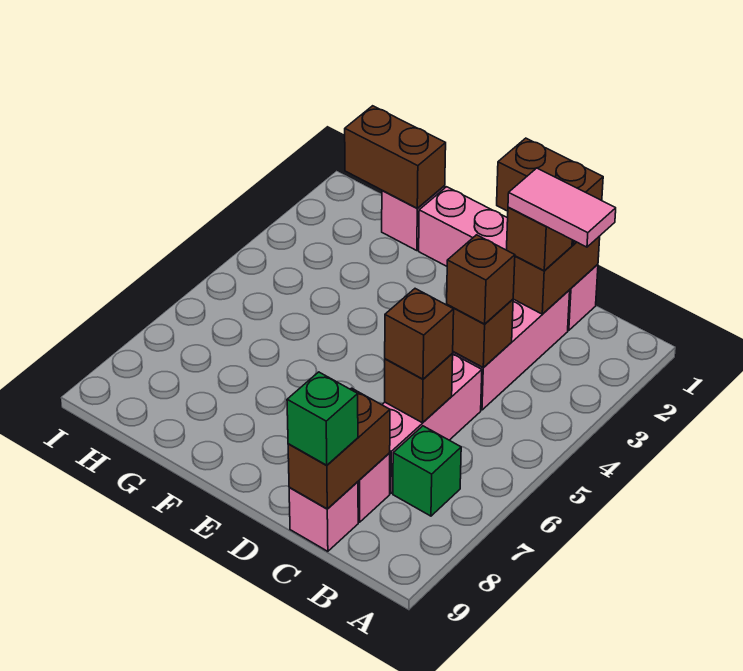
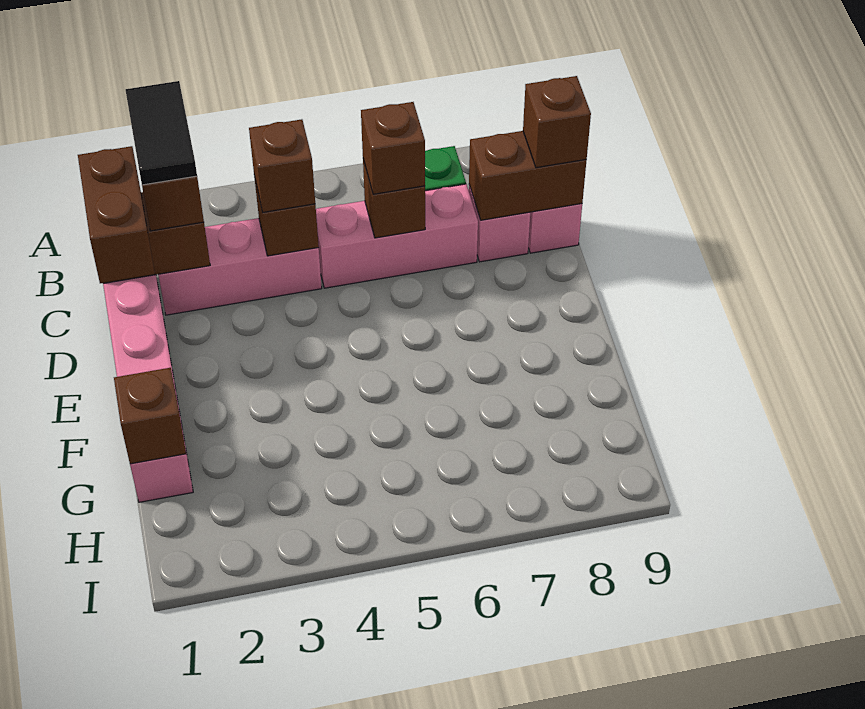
pink tile B2:C2 level 4 -> black tile B2:C2 level 4
green brick C9 level 3 -> brown brick C9 level 3
brown brick G1:H1 level 2 -> brown brick G1 level 2

